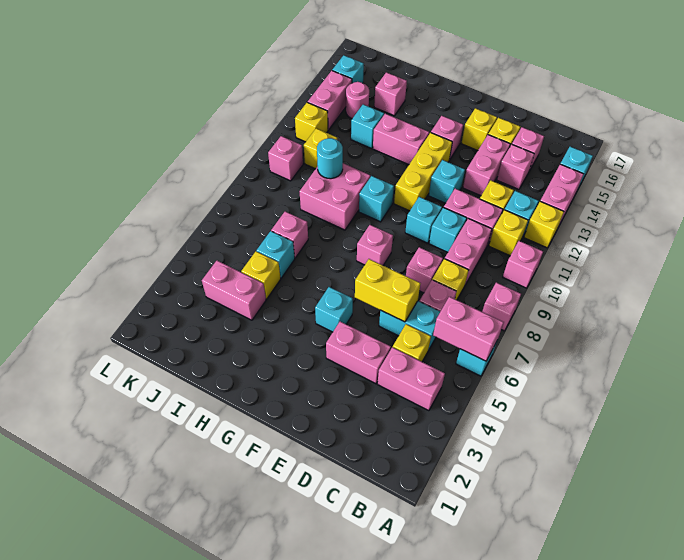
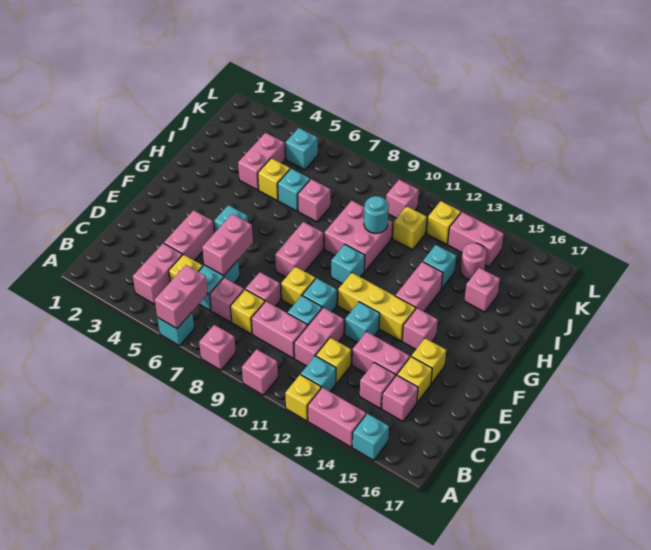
yellow brick B11 level 1 -> yellow brick E9 level 1
yellow brick D6:E6 level 2 -> pink brick D6:E6 level 2
pink brick F8 level 1 -> pink brick F8:G8 level 1
cyan brick K15 level 1 -> cyan brick K5 level 1

